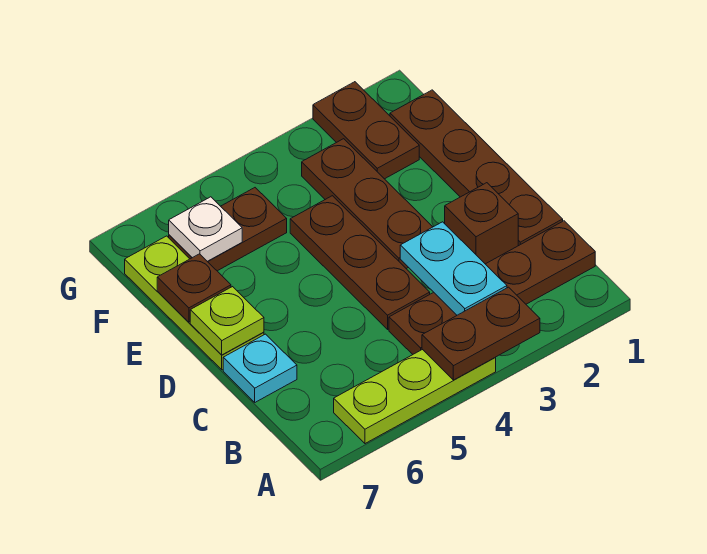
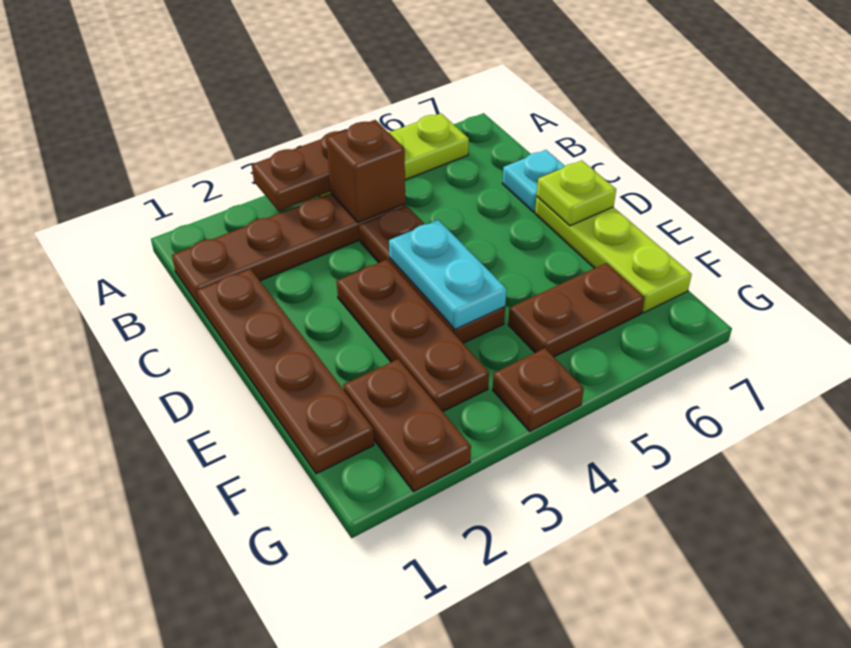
cyan plate B3:C3 level 2 -> cyan plate D4:E4 level 2
brown brick C2 level 1 -> brown brick B4 level 2
brown plate E7 level 2 -> brown plate G4 level 1
white plate F6 level 2 -> none

